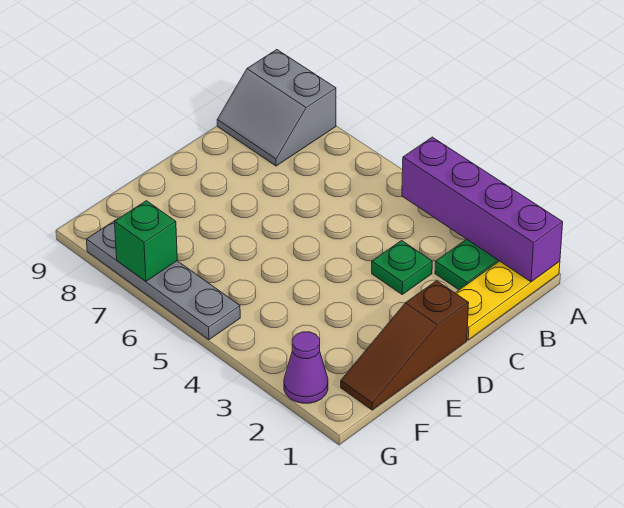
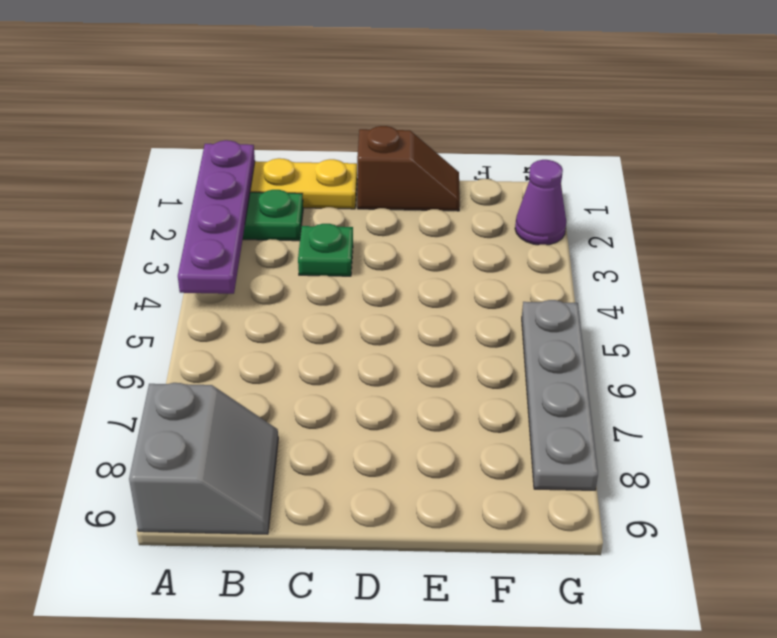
purple brick A1:A4 level 2 -> purple plate A1:A4 level 2
brown slope D1:F1 level 1 top D -> brown slope D1:E1 level 1 top D
green brick G7 level 2 -> none

